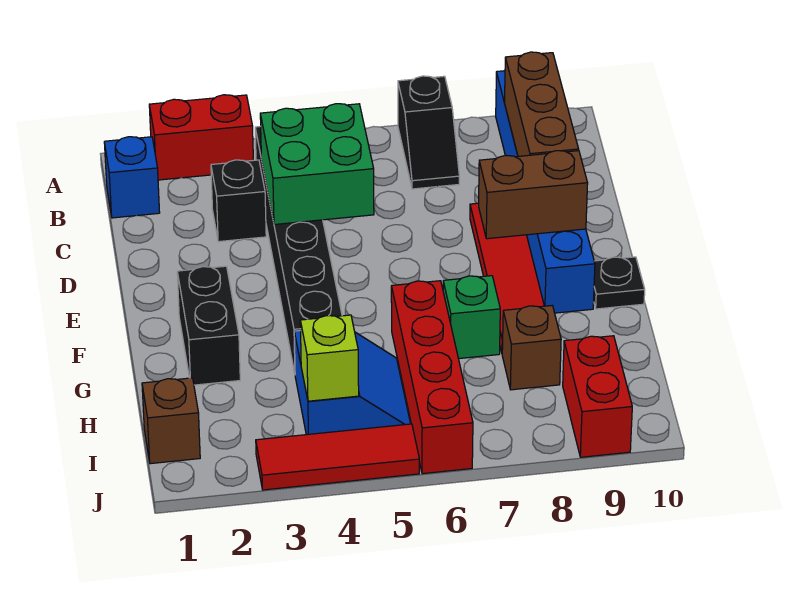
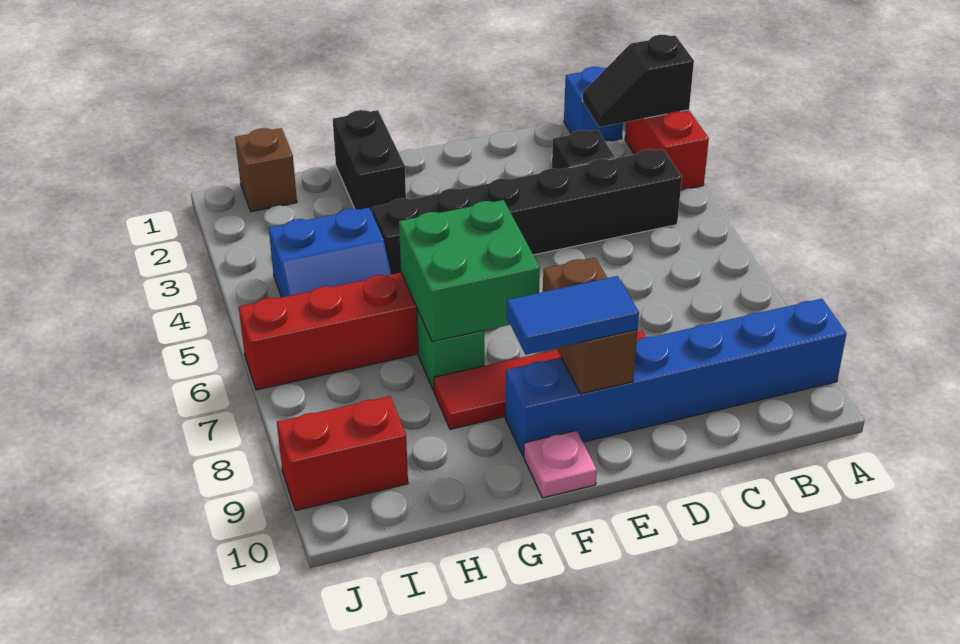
black slope A7:B7 level 1 top A -> black slope A2:B2 level 2 top A
brown brick B9:D9 level 2 -> none
green brick C4:D5 level 2 -> green brick F6:G7 level 2
none -> blue tile E9:F9 level 3
black brick F2:G2 level 1 -> black brick G1:G2 level 1
black plate F10 level 1 -> pink plate F10 level 1
brown brick H8 level 1 -> none
lime brick I4 level 2 -> none
red tile J3:J5 level 1 -> none

